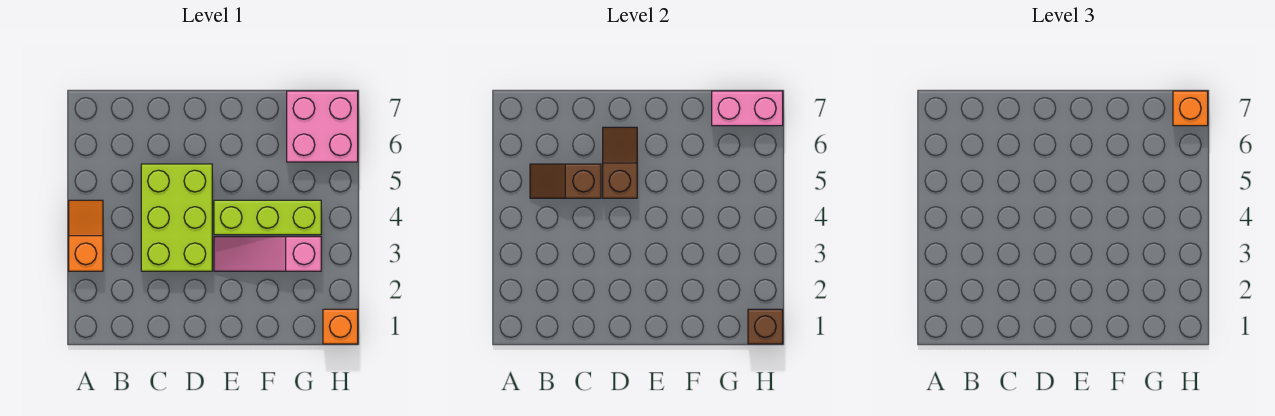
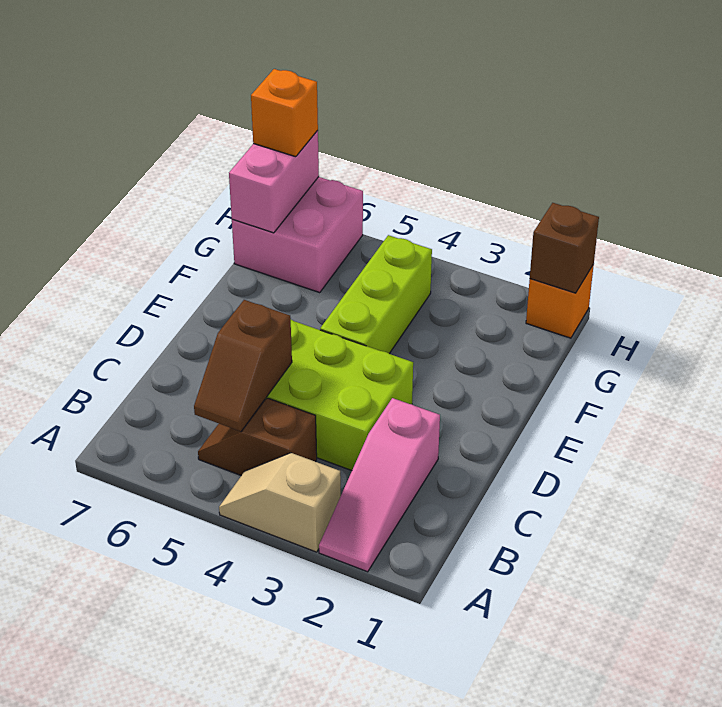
orange slope A3:A4 level 1 top 3 -> tan slope A3:A4 level 1 top 3
brown slope D5:D6 level 2 top 5 -> brown slope B4:B5 level 1 top 4
pink slope E3:G3 level 1 top G -> pink slope A2:C2 level 1 top C

